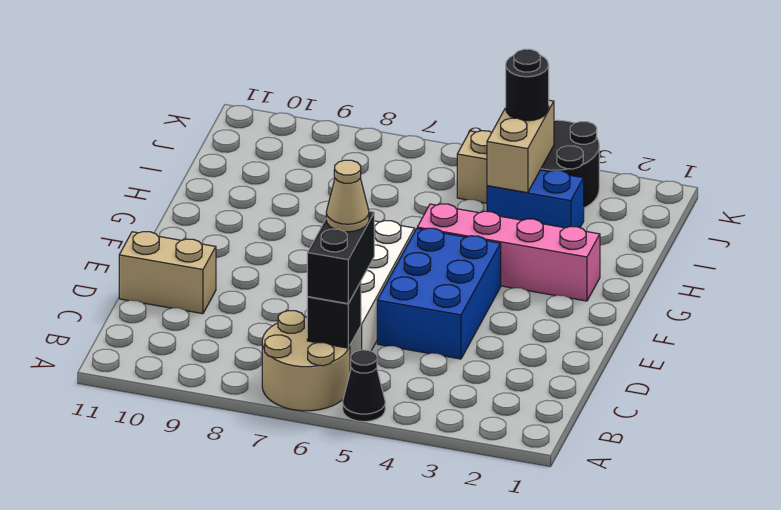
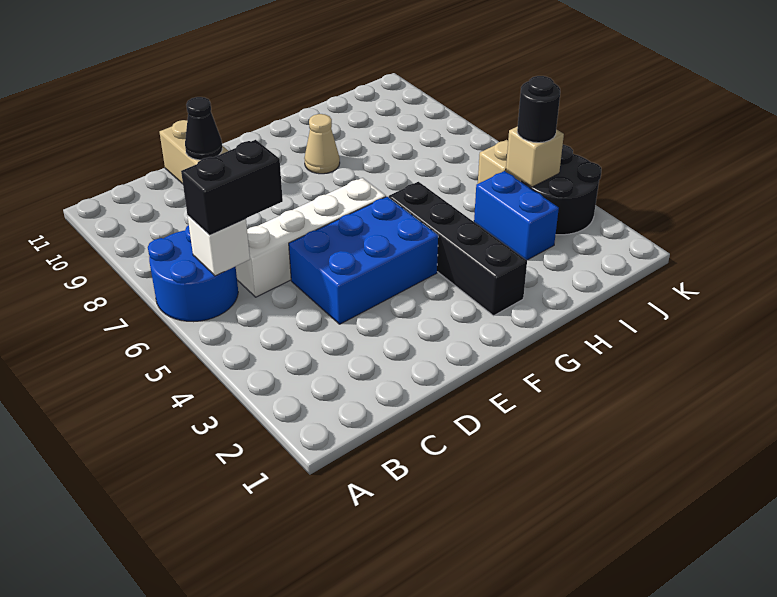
black cone A5 level 1 -> black cone D10 level 2
tan round brick A6:B7 level 1 -> blue round brick A6:B7 level 1
black brick B6 level 2 -> white brick B6 level 2
tan cone C6 level 4 -> tan cone G9 level 1
pink brick G2:G5 level 1 -> black brick G2:G5 level 1
tan brick I4:J4 level 2 -> tan brick J4 level 2

